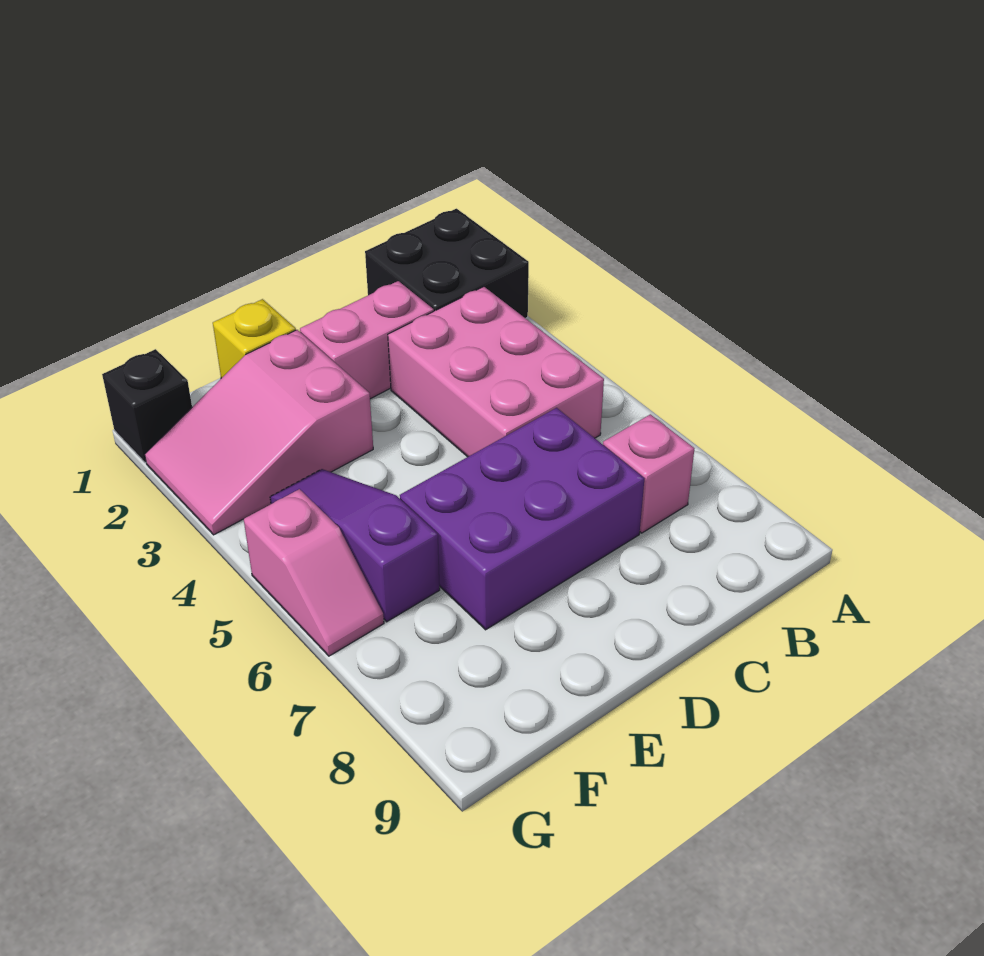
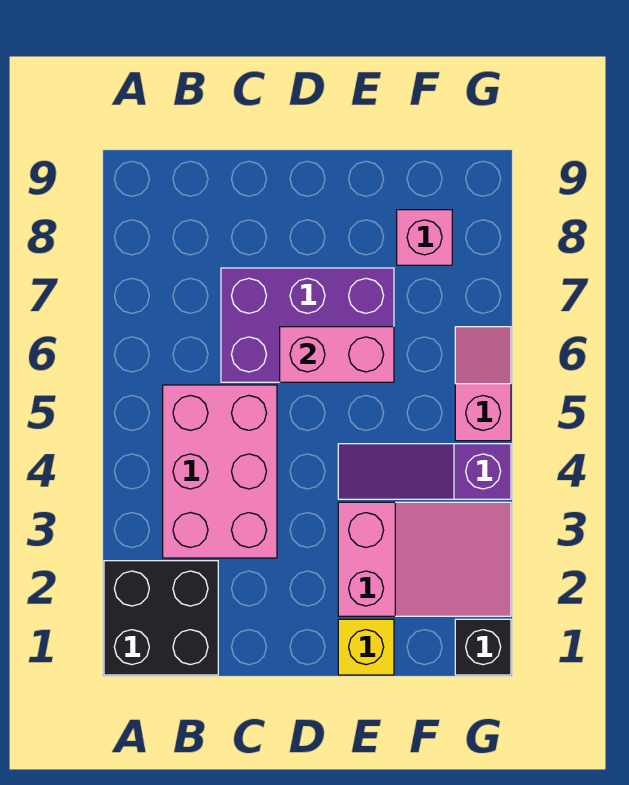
pink brick B7 level 1 -> pink brick F8 level 1
pink brick C2:D2 level 1 -> pink brick D6:E6 level 2
purple slope F4:F6 level 1 top 6 -> purple slope E4:G4 level 1 top G

